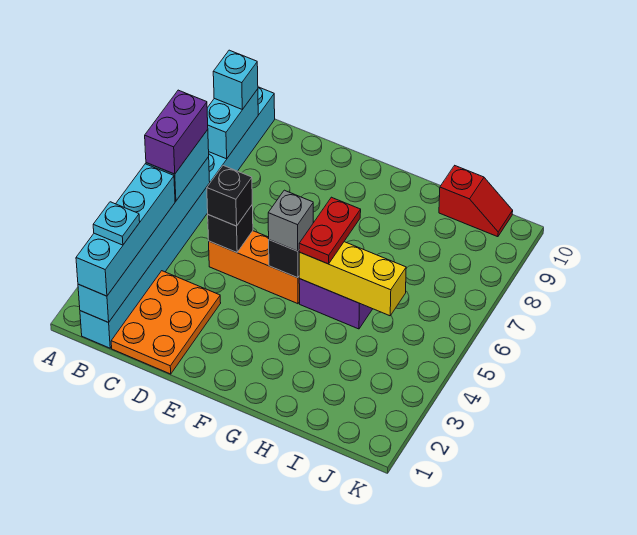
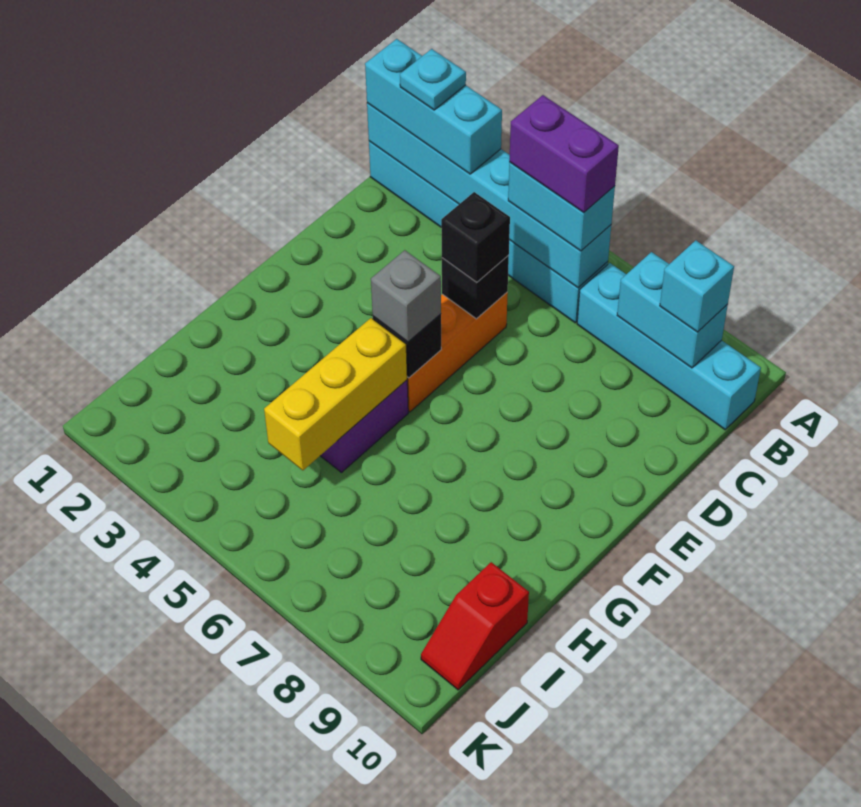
cyan brick B1:B4 level 3 -> cyan brick B1:B3 level 3
orange plate C1:D3 level 1 -> none
red plate G5:G6 level 3 -> none

